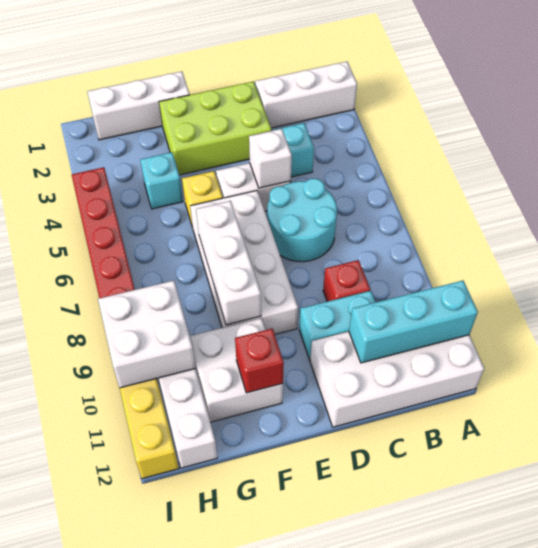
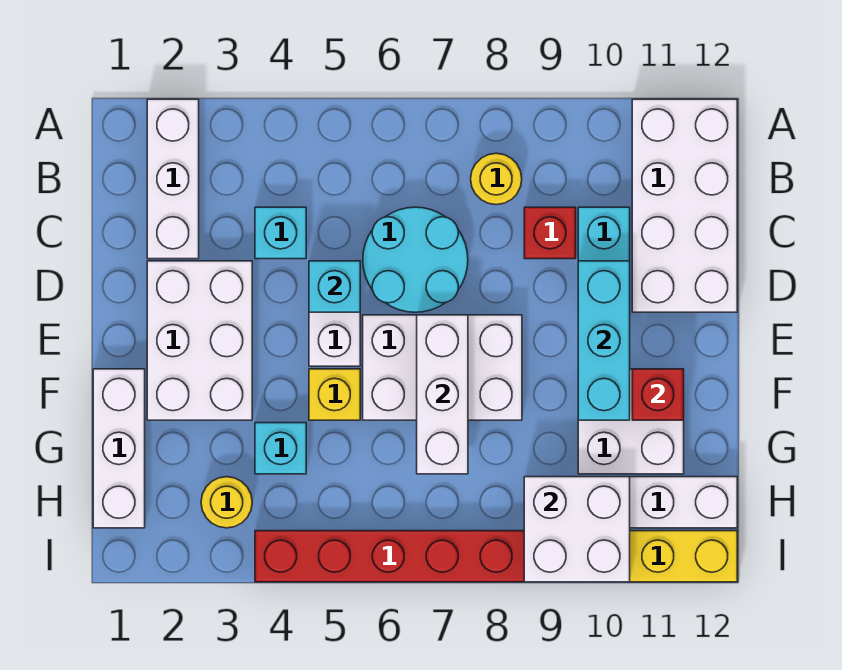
cyan brick A11:C11 level 2 -> cyan brick D10:F10 level 2
none -> yellow round brick B8 level 1
lime brick D2:F3 level 1 -> white brick D2:F3 level 1
white brick D5 level 2 -> cyan brick D5 level 2
white brick E6:F9 level 1 -> white brick E6:F8 level 1
white brick F7:F9 level 2 -> white brick E7:G7 level 2
none -> yellow round brick H3 level 1

